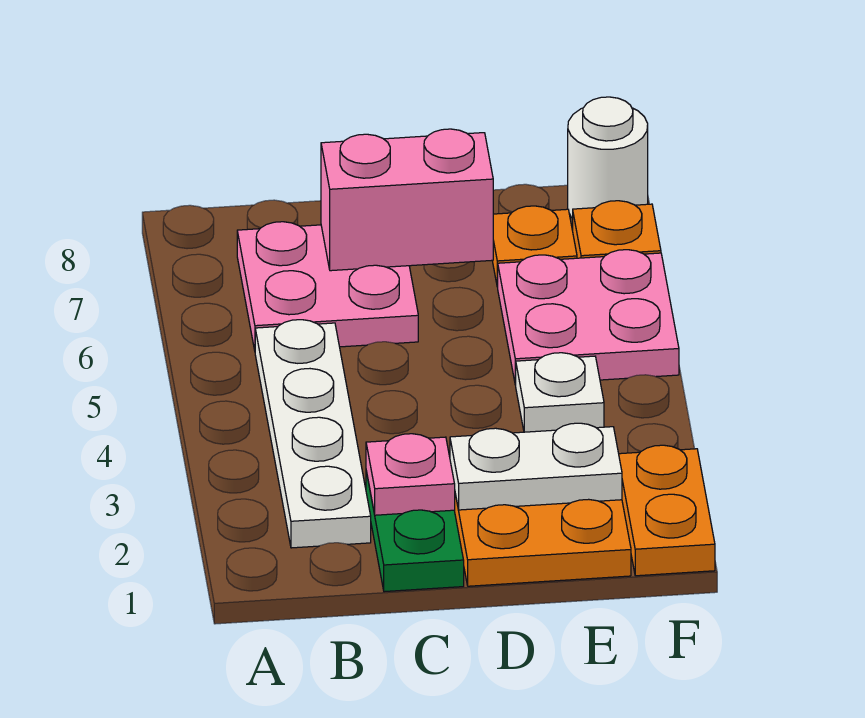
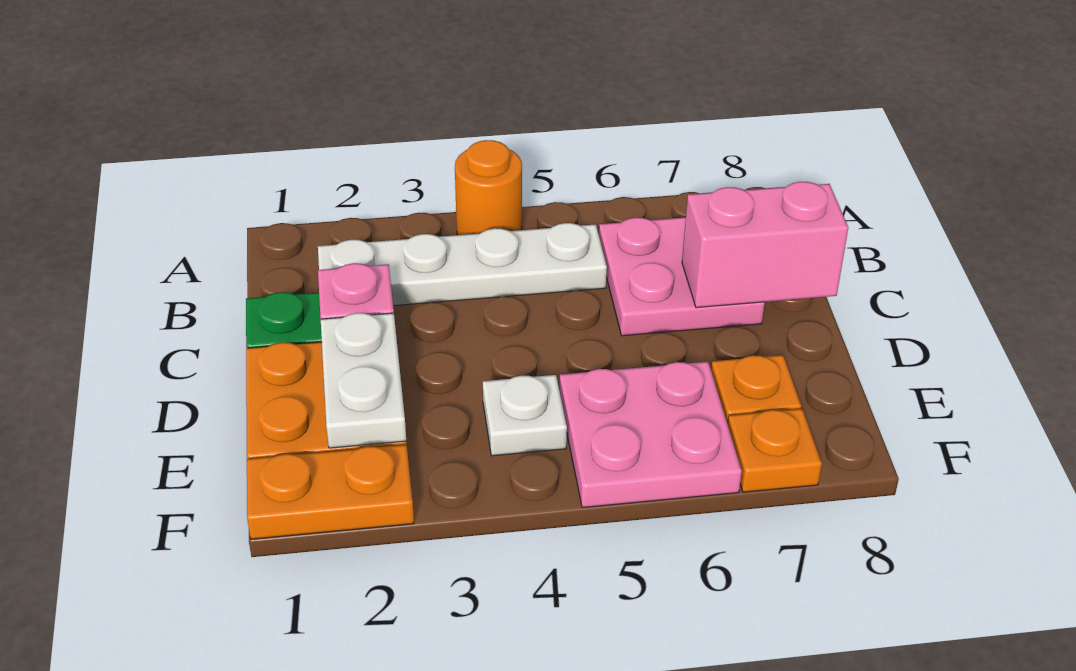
none -> orange round brick A4 level 1
pink brick C7:D7 level 2 -> pink brick C7:C8 level 2
white round brick F8 level 1 -> none

